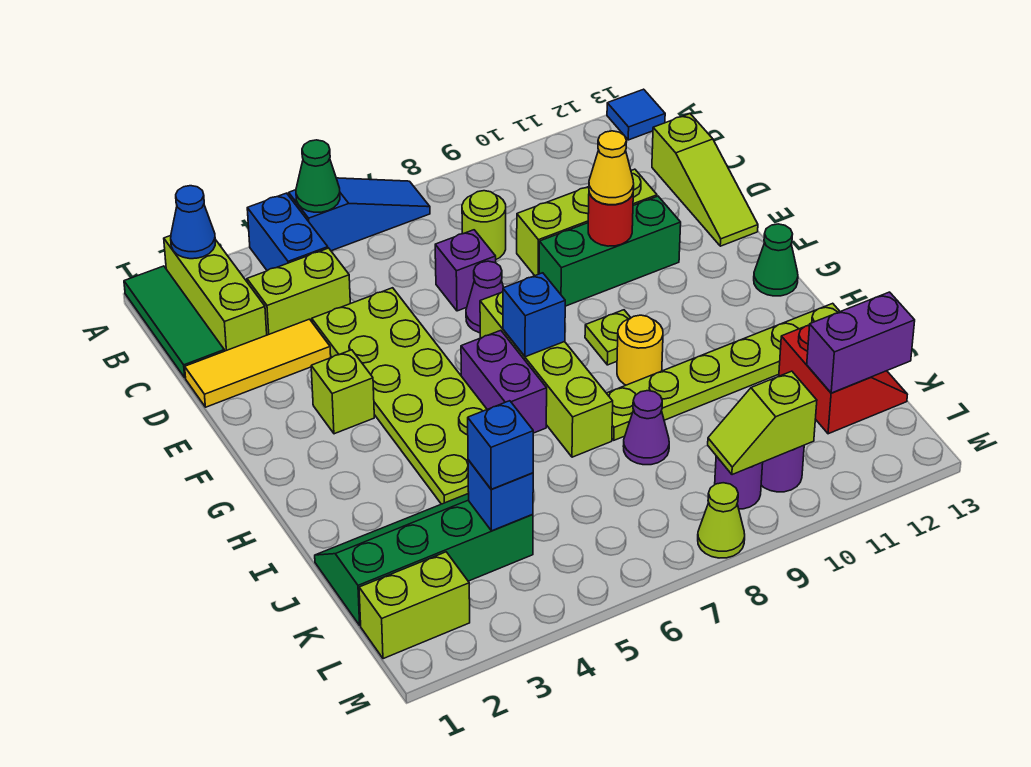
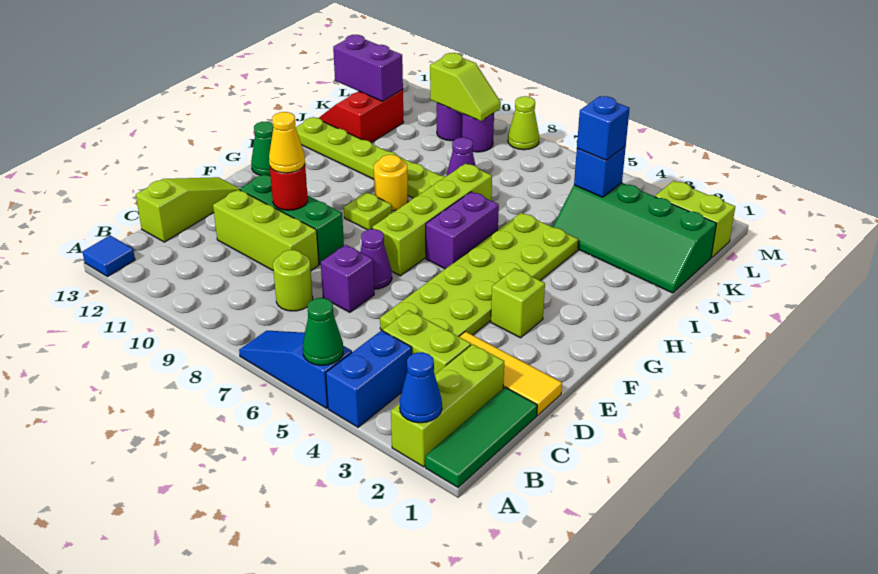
blue brick G7 level 2 -> none

